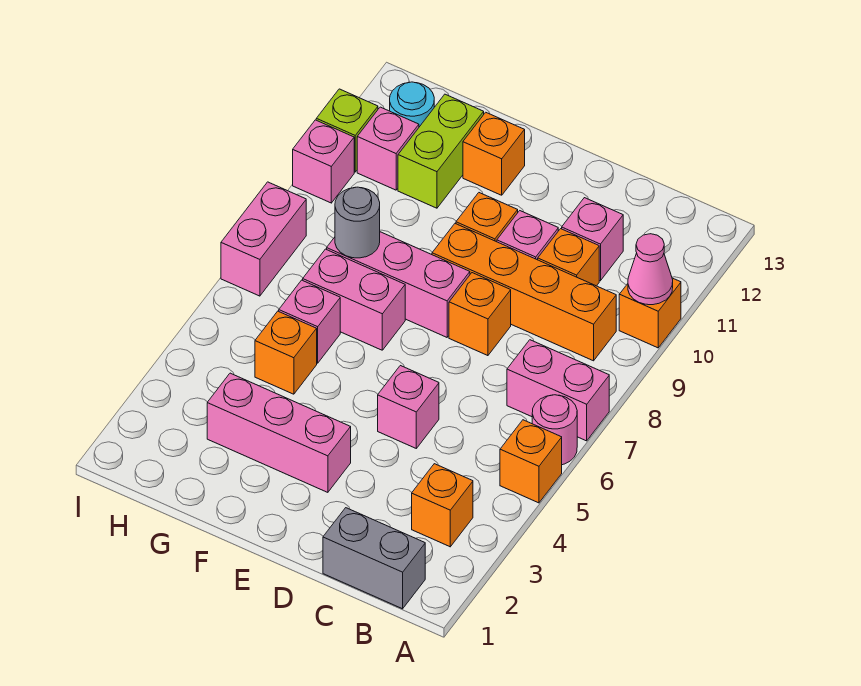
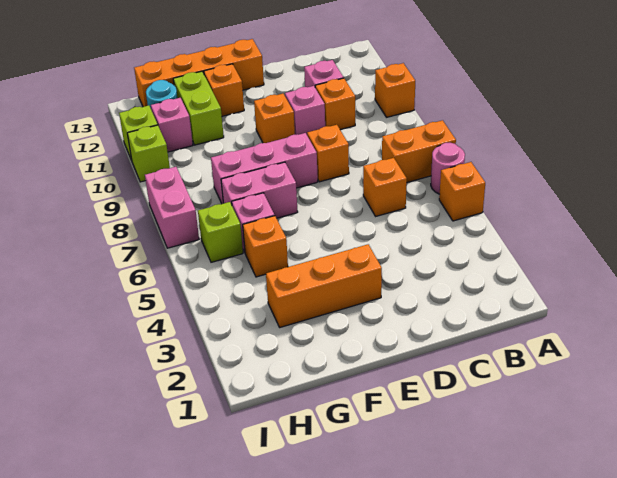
pink brick A7:B7 level 1 -> orange brick A7:B7 level 1
pink cone A10 level 2 -> none
grey brick B1:C1 level 1 -> none
orange brick B3 level 1 -> orange brick C6 level 1
orange brick B9:E9 level 1 -> orange brick E13:H13 level 1
pink brick D5 level 1 -> none
pink brick E3:G3 level 1 -> orange brick E3:G3 level 1
grey round brick G8 level 2 -> none
none -> lime brick H6 level 1
pink brick I10 level 1 -> lime brick I10 level 1

